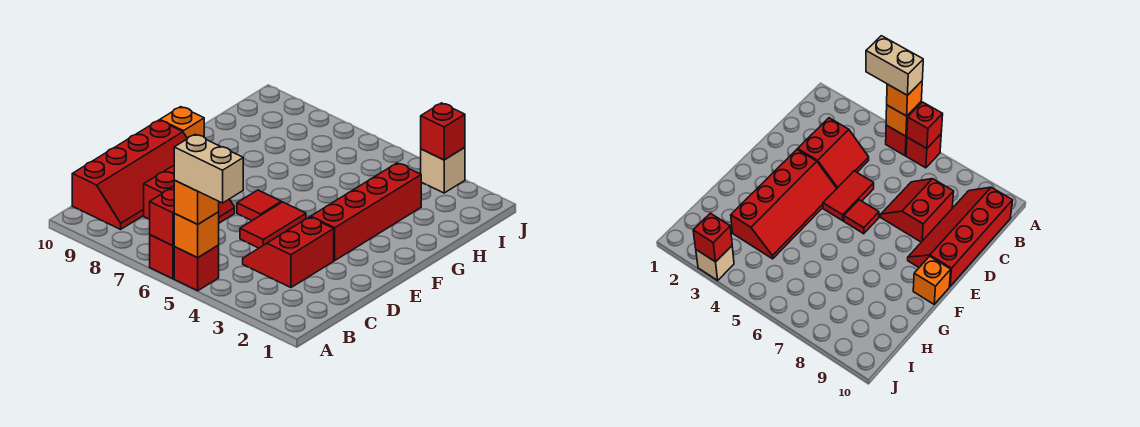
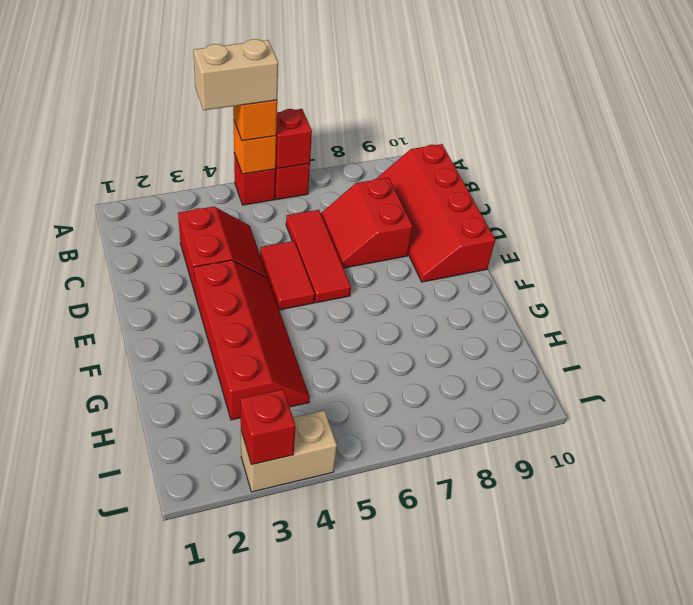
red tile E6 level 1 -> red tile C6:E6 level 1
orange brick F10 level 1 -> none
tan brick J3 level 1 -> tan brick J3:J4 level 1

